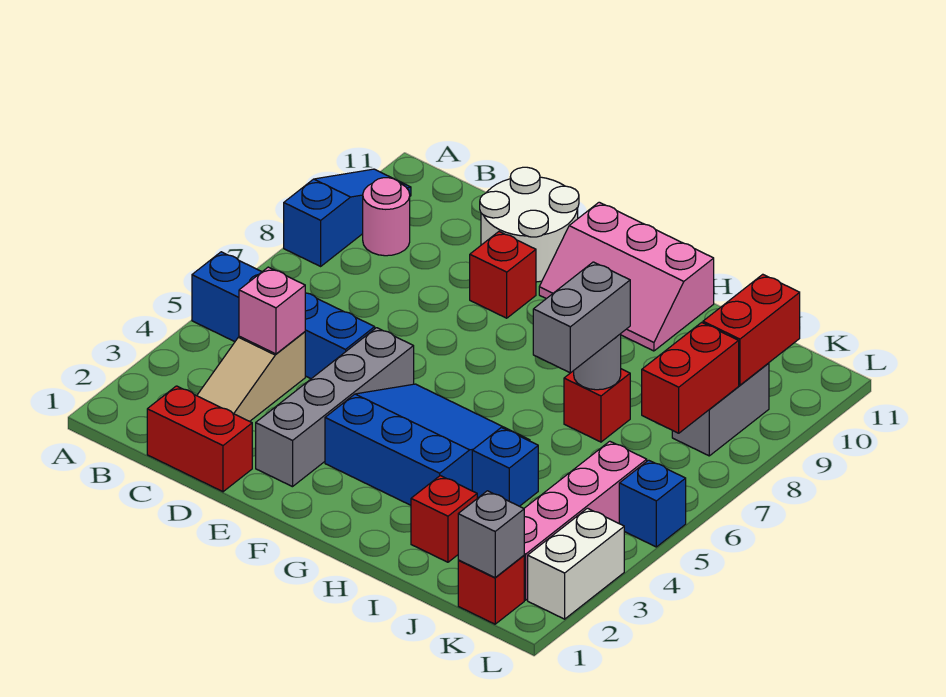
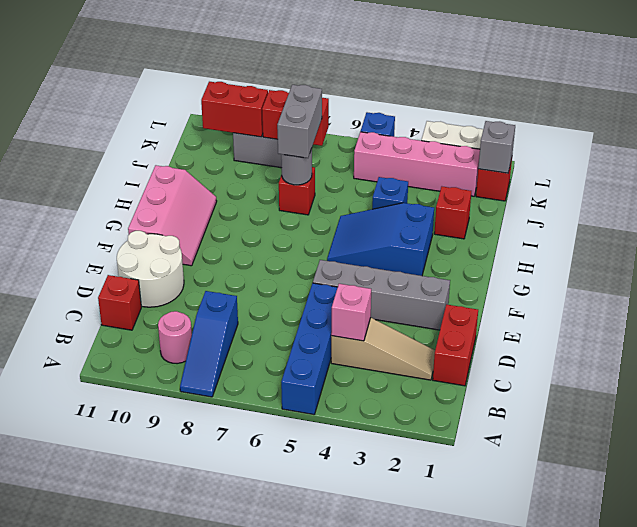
blue slope A8:A10 level 1 top 8 -> blue slope A8:C8 level 1 top C
red brick E9 level 1 -> red brick C11 level 1
blue slope F3:H5 level 1 top 3 -> blue slope G3:H5 level 1 top 3
grey brick I6:I7 level 3 -> grey brick I7:J7 level 3

